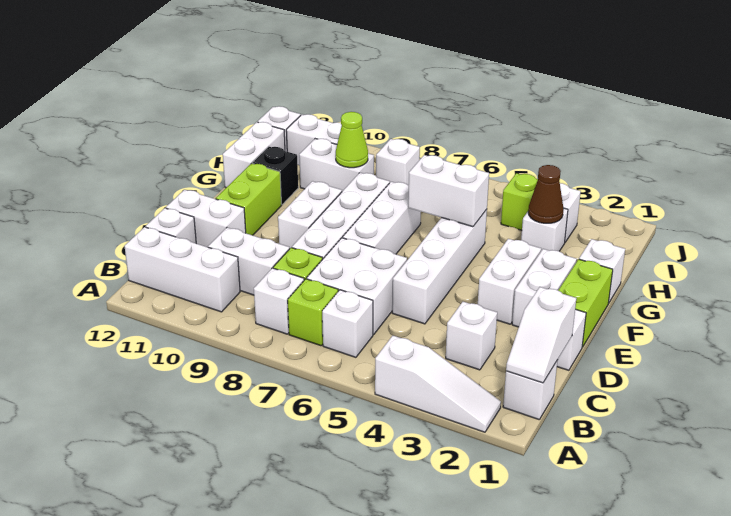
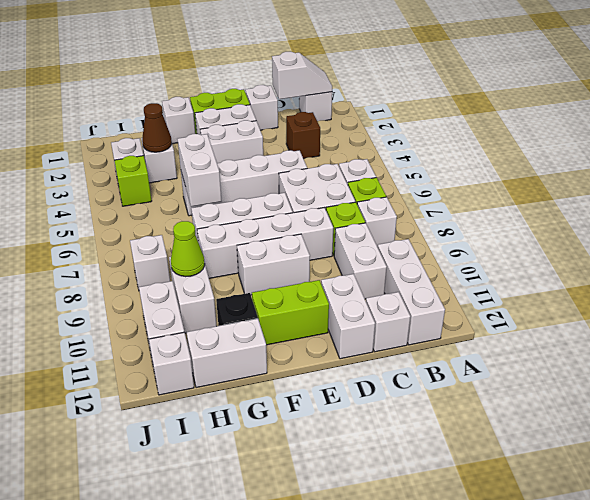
white slope A2:A4 level 1 top 4 -> none
white brick C3 level 1 -> brown brick C3 level 1

